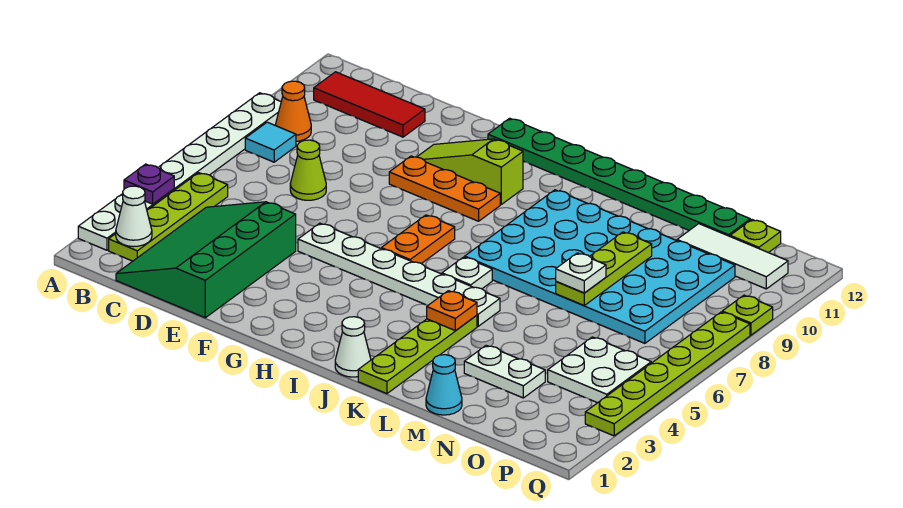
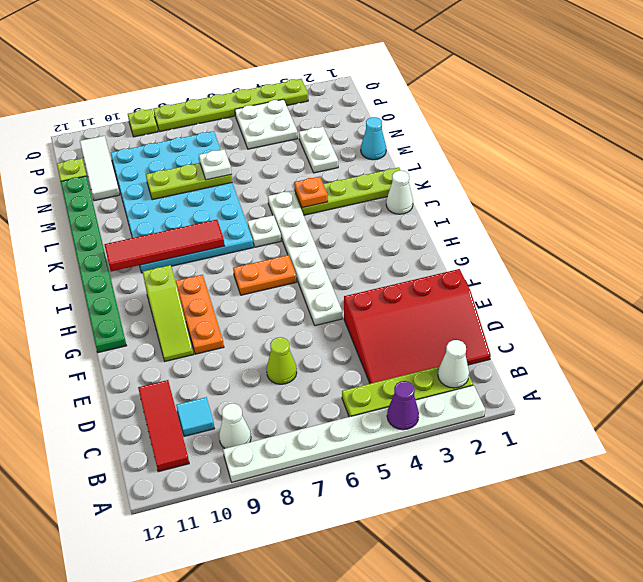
purple plate A4 level 2 -> purple cone A4 level 2
cyan tile B8 level 1 -> cyan tile C10 level 1
orange cone B9 level 1 -> white cone B9 level 1
green slope C1:E4 level 1 top E -> red slope C1:E4 level 1 top E
none -> red tile J8:J11 level 2

